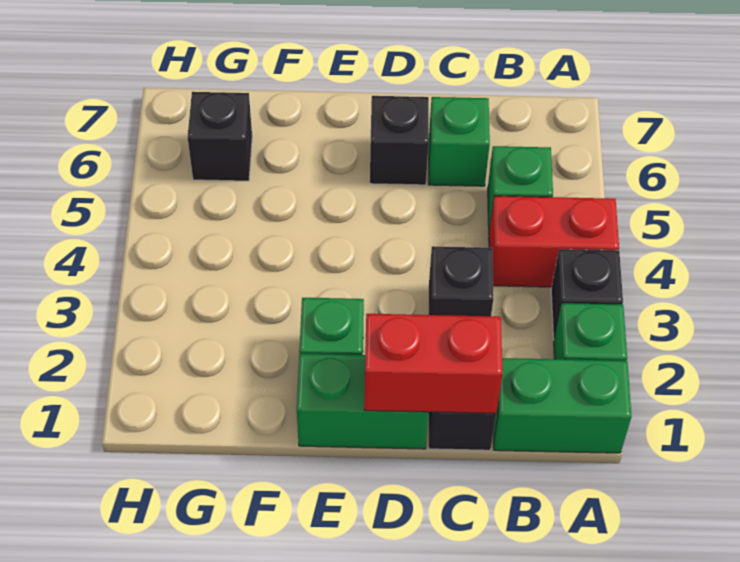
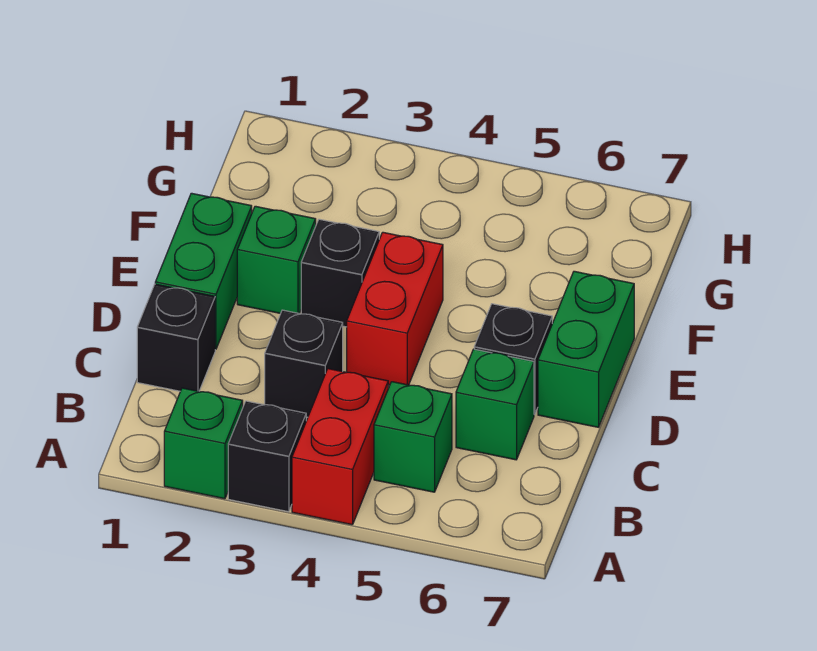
green brick A1:B1 level 1 -> green brick D7:E7 level 1
red brick C1:D1 level 2 -> red brick D4:E4 level 1
black brick G6 level 1 -> black brick E3 level 1

